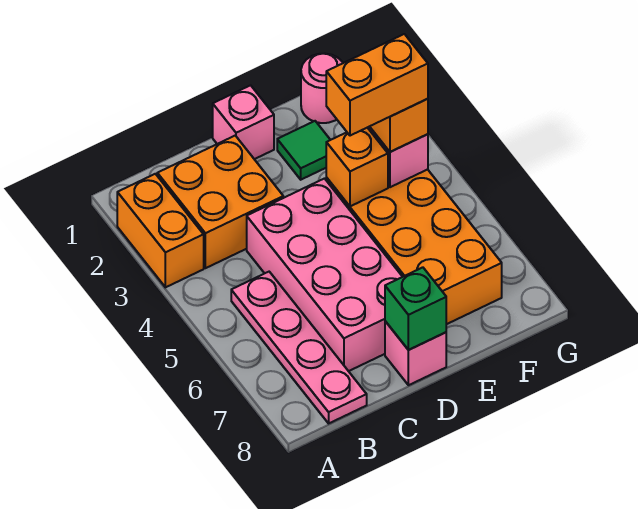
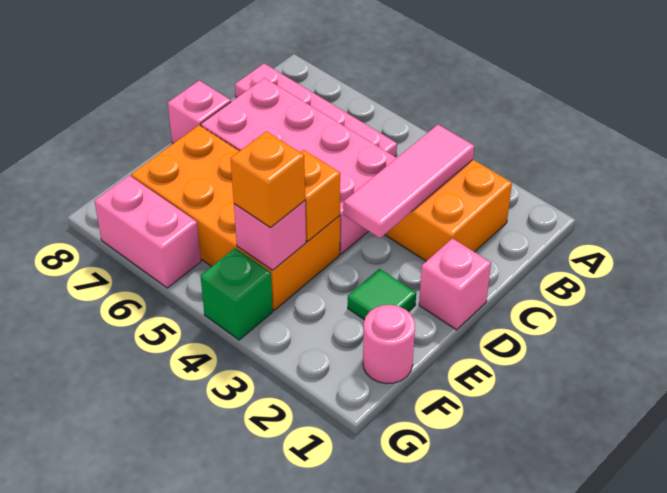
orange brick A2:A3 level 1 -> none
none -> pink tile B3:D3 level 2
green brick D8 level 2 -> green brick G4 level 1
orange brick E4:F4 level 4 -> none
none -> pink brick G6:G7 level 1

